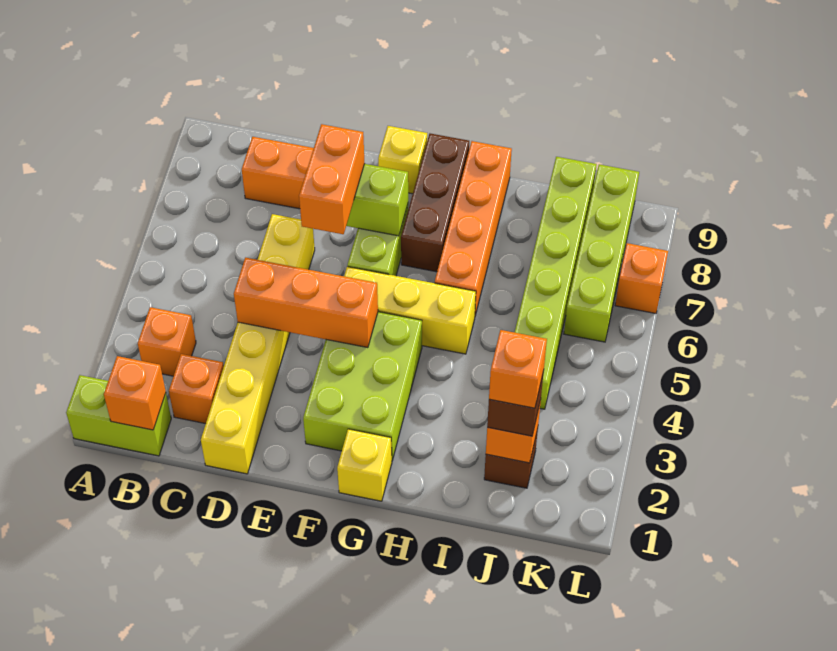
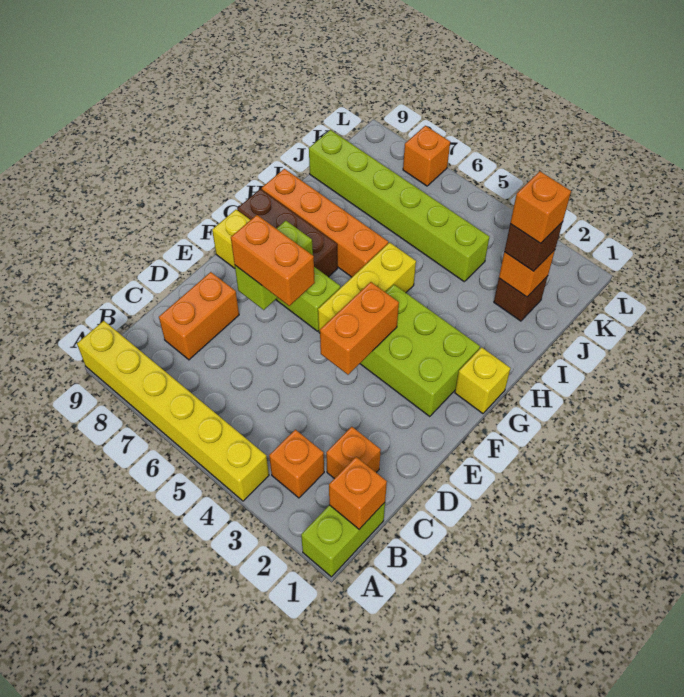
yellow brick D1:D6 level 1 -> yellow brick A4:A9 level 1
orange brick D4:F4 level 2 -> orange brick E4:F4 level 2
lime brick K6:K9 level 1 -> none

